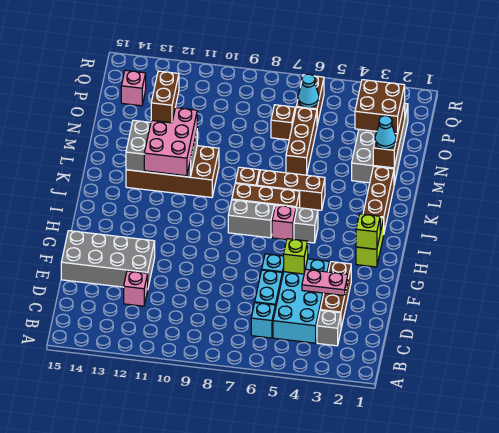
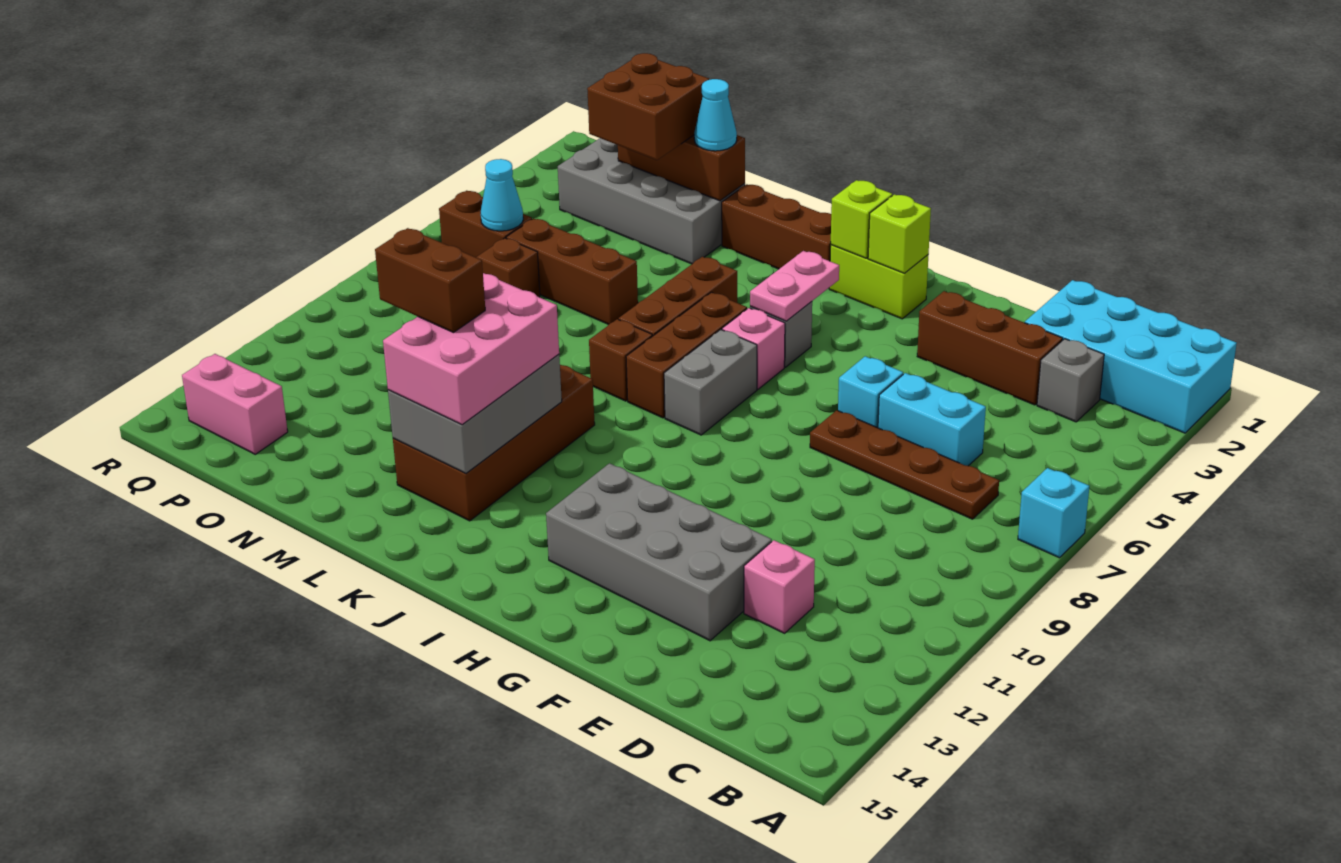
cyan brick C4:F5 level 1 -> cyan brick A1:D2 level 1
cyan brick C6 level 1 -> cyan brick A7 level 1
none -> brown plate C7:F7 level 1
pink plate E3:E4 level 2 -> pink plate I4:I5 level 2
grey brick E12:F15 level 1 -> grey brick E12:H13 level 1
lime brick F5 level 2 -> lime brick I2 level 2
pink brick J11:L12 level 3 -> pink brick K11:L13 level 3
pink brick P14 level 1 -> pink brick P14:Q14 level 1

